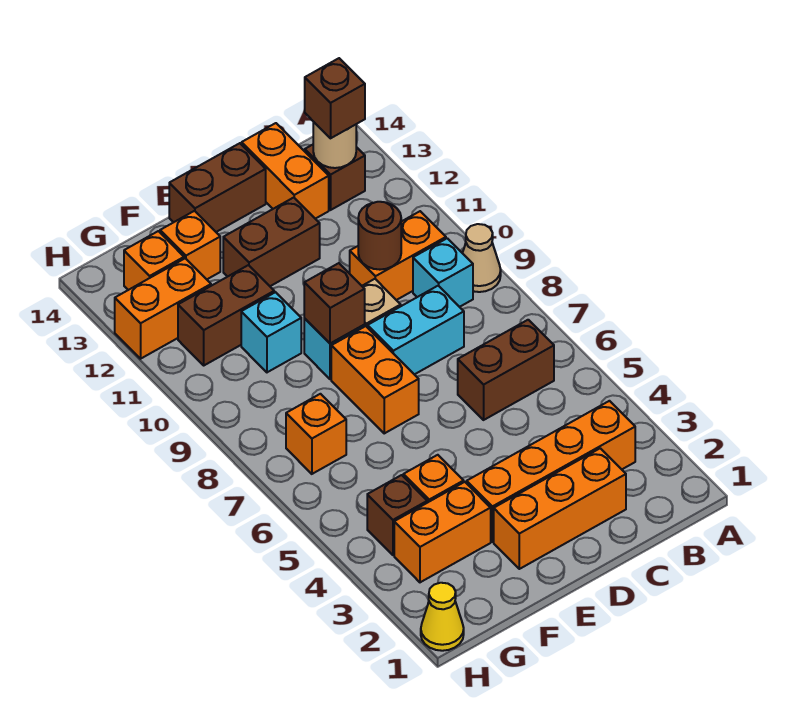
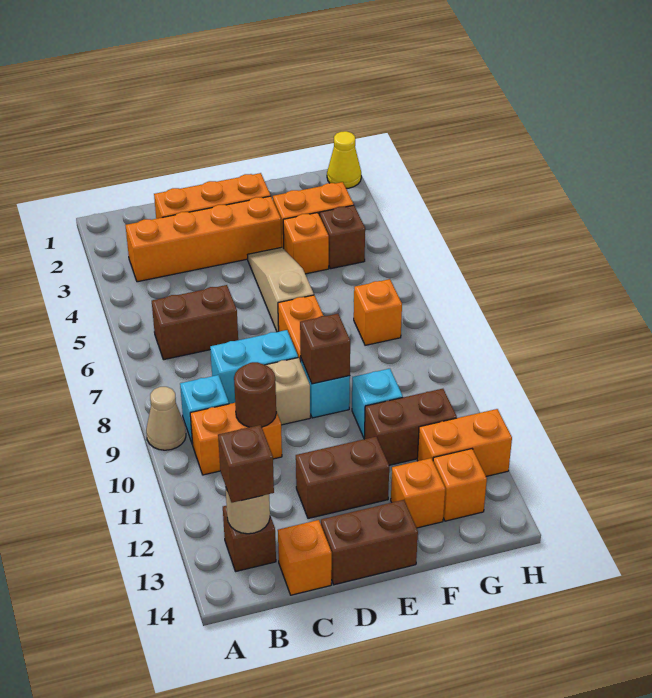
orange brick C13:C14 level 1 -> orange brick C14 level 1
none -> tan slope E4:E6 level 1 top 6

